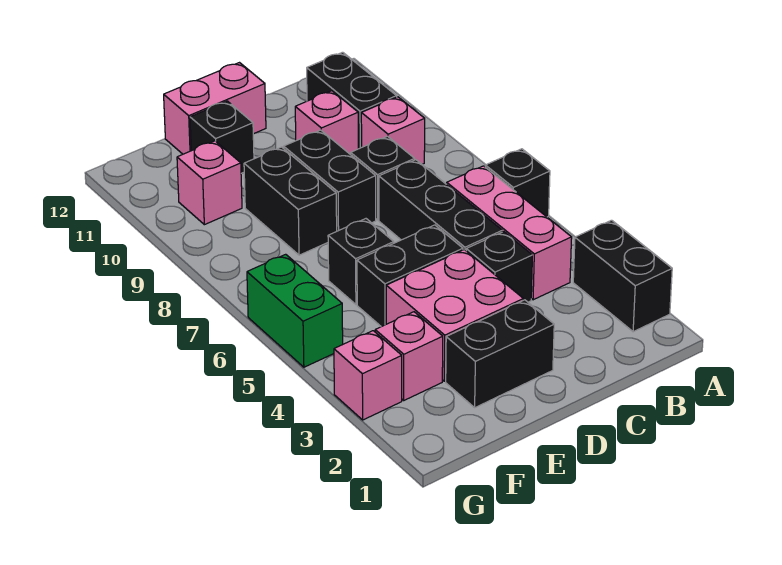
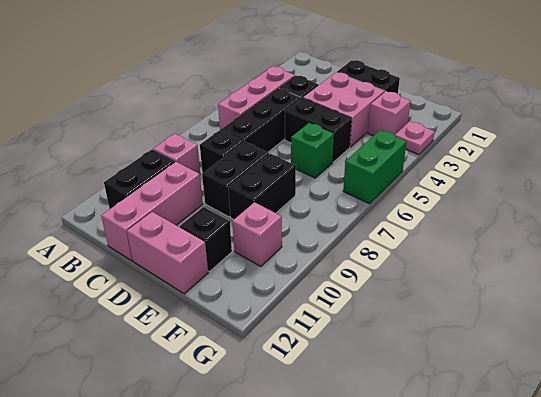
black brick A2:A3 level 1 -> none
black brick A6 level 1 -> none
pink brick C10 level 1 -> pink brick C10:C12 level 1
black brick E6 level 1 -> green brick E6 level 1
pink brick G3 level 1 -> pink plate G3 level 1

